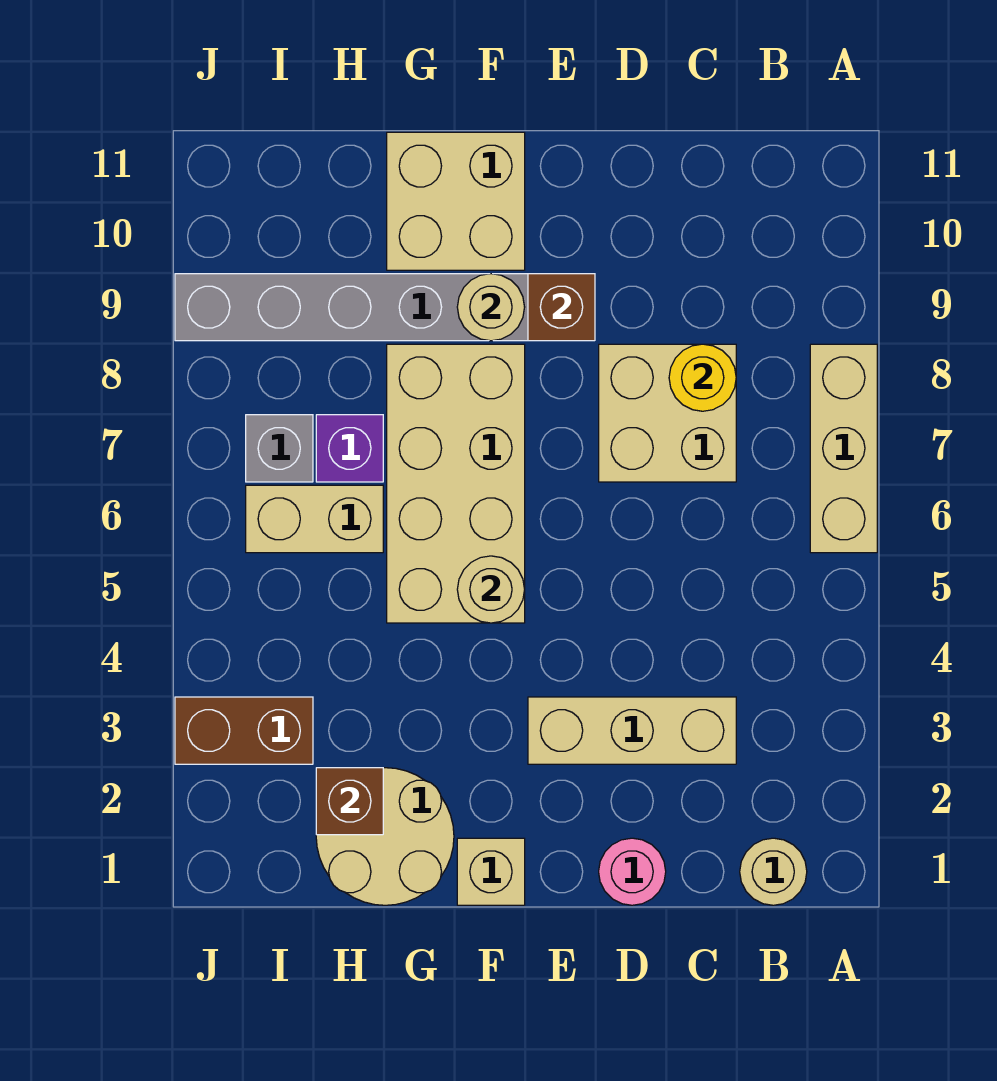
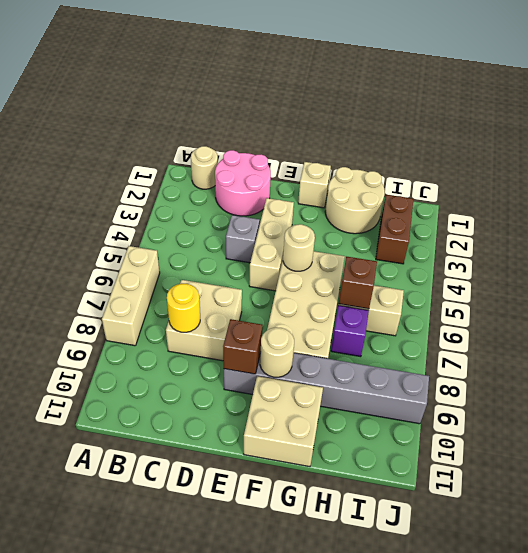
tan brick C3:E3 level 1 -> tan brick E3:E5 level 1
pink round brick D1 level 1 -> pink round brick C1:D2 level 1
brown brick H2 level 2 -> brown brick H6 level 2
brown brick I3:J3 level 1 -> brown brick I2:I3 level 1
grey brick I7 level 1 -> grey brick D4 level 1

